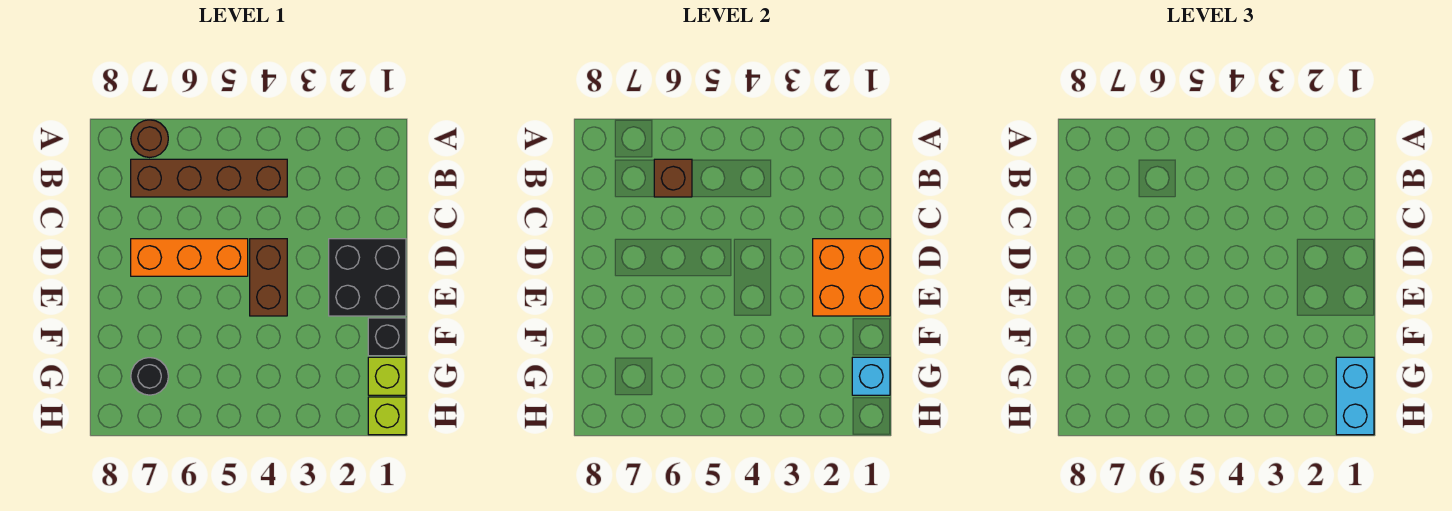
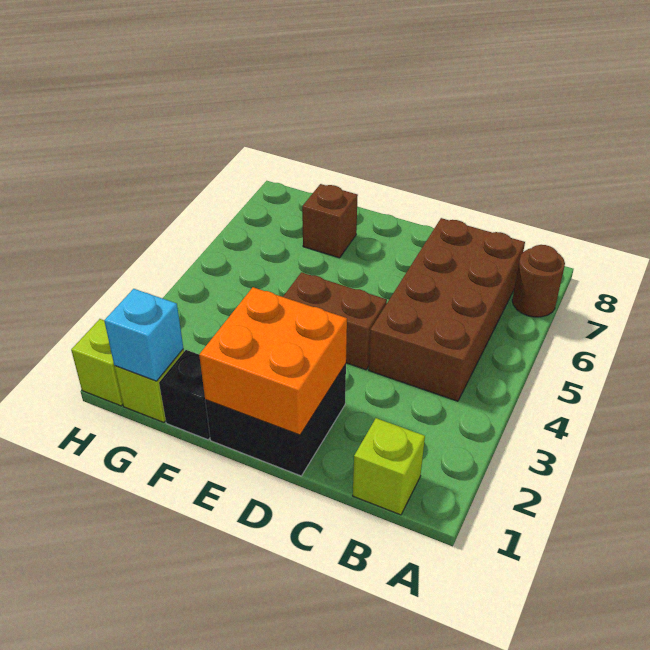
none -> lime brick B1 level 1
brown brick B4:B7 level 1 -> brown brick B4:C7 level 1
brown brick B6 level 2 -> brown brick F7 level 1
orange brick D5:D7 level 1 -> none
cyan brick G1:H1 level 3 -> none
black round brick G7 level 1 -> none

